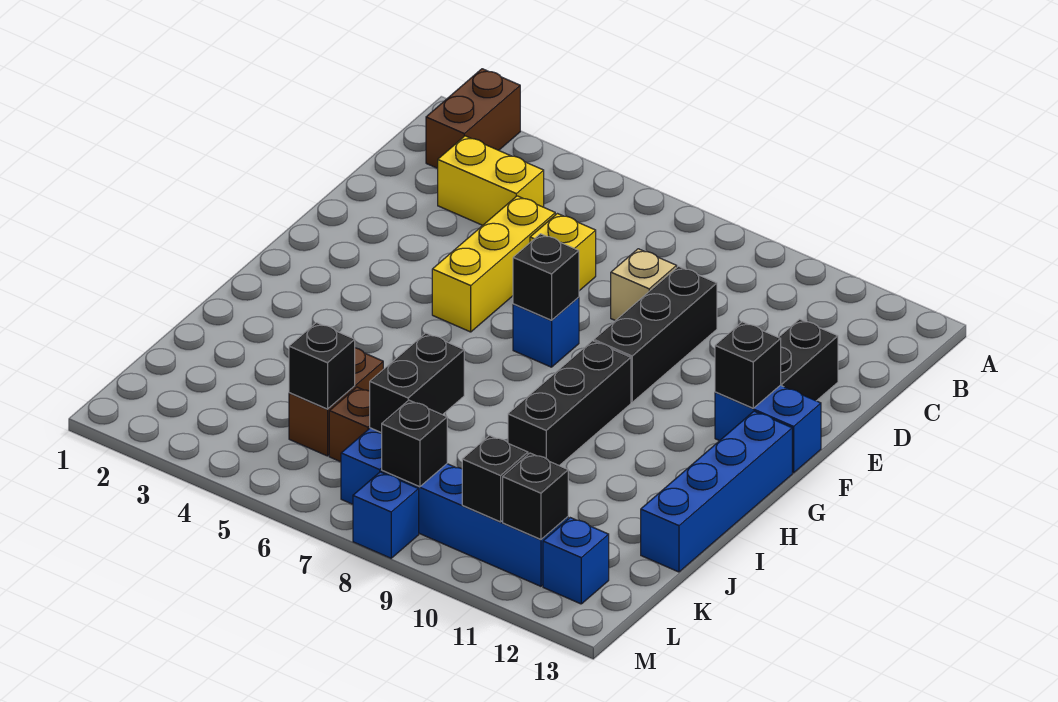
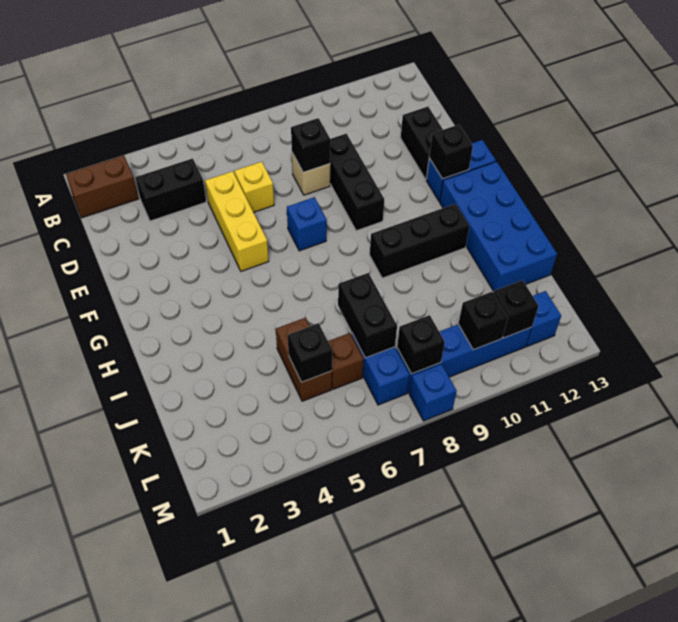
brown brick A2:B2 level 1 -> brown brick B1:B2 level 1
yellow brick C3:C4 level 1 -> black brick C3:C4 level 1
black brick F7 level 2 -> black brick D8 level 2
black brick G9:I9 level 1 -> black brick H9:H11 level 1
blue brick G13:J13 level 1 -> blue brick G12:J13 level 1

